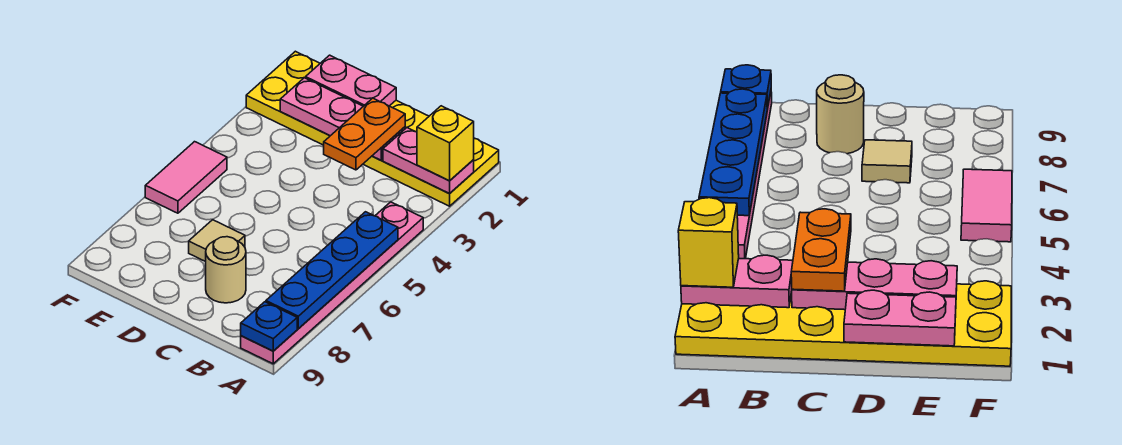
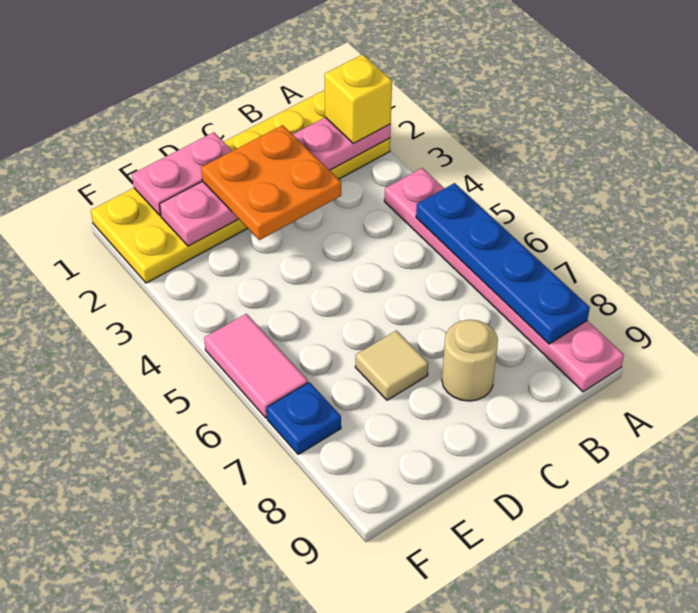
blue plate A9 level 2 -> blue plate F7 level 1
orange plate C2:C3 level 3 -> orange plate C2:D3 level 3

